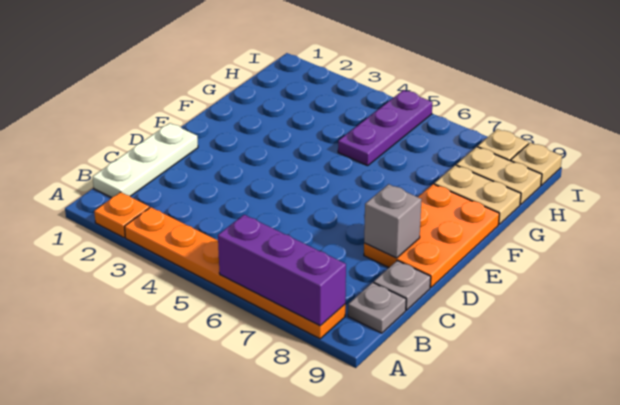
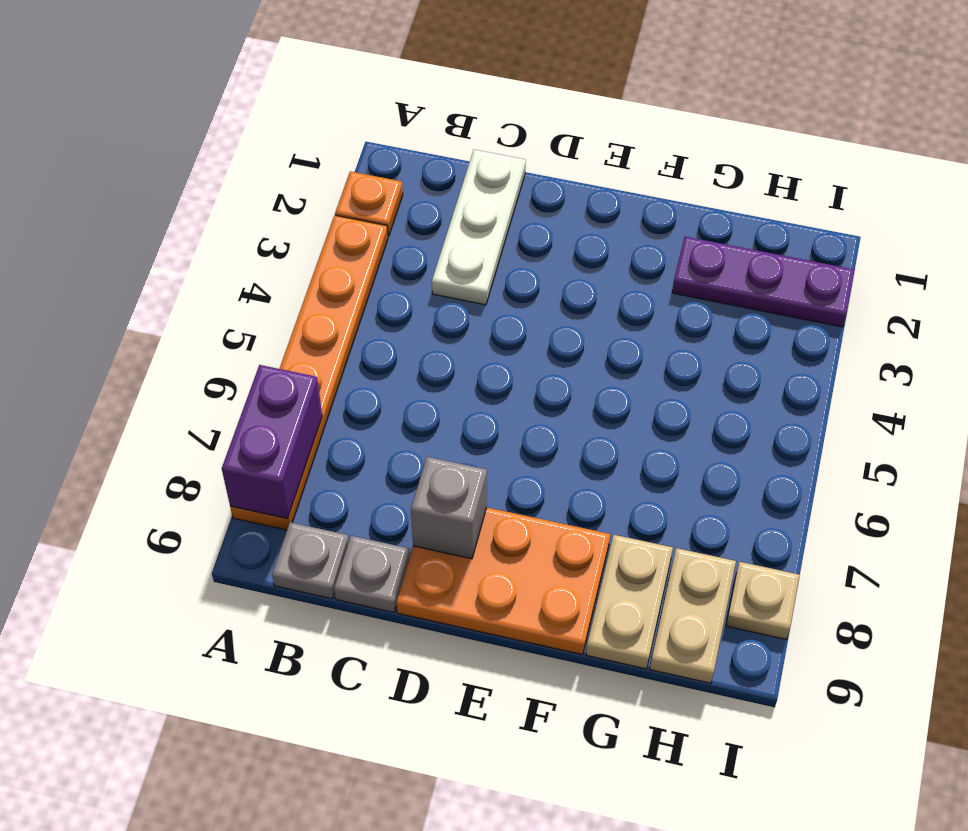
purple brick A6:A8 level 2 -> purple brick A7:A8 level 2
white plate B1:D1 level 1 -> white plate C1:C3 level 1
purple plate G5:I5 level 1 -> purple plate G2:I2 level 1
tan plate I9 level 1 -> none

